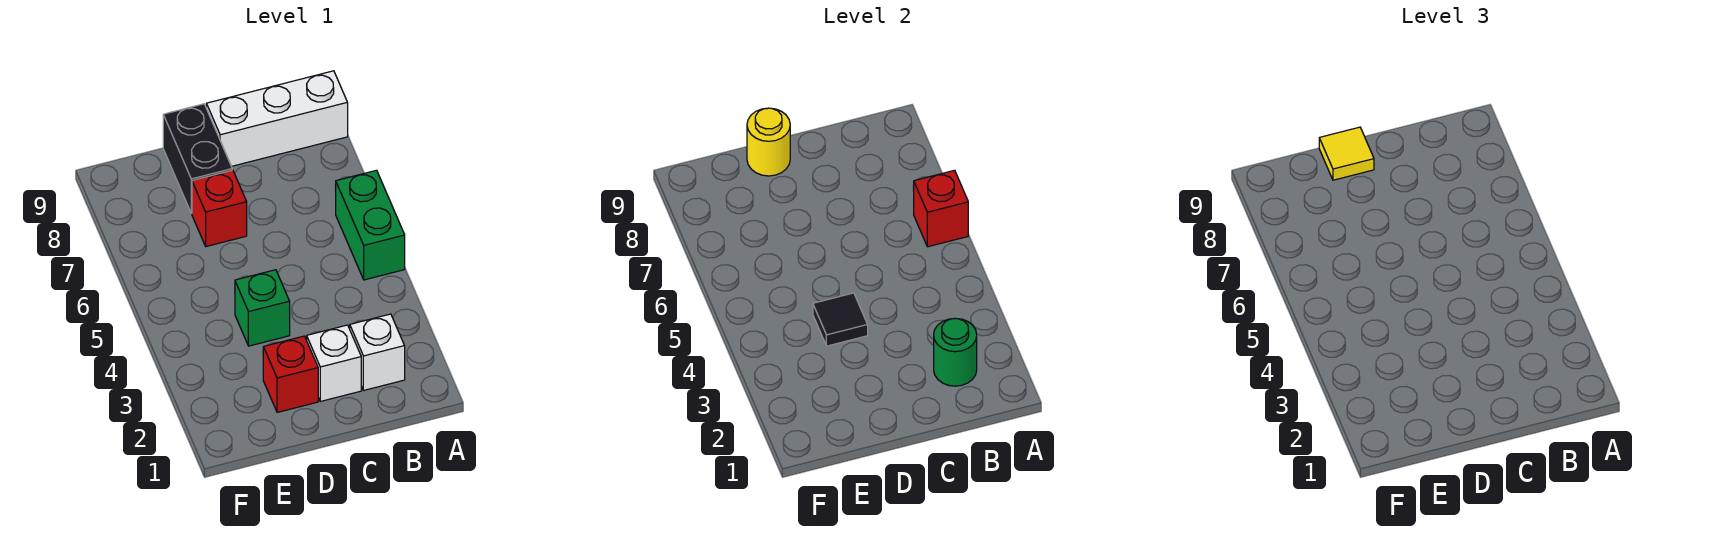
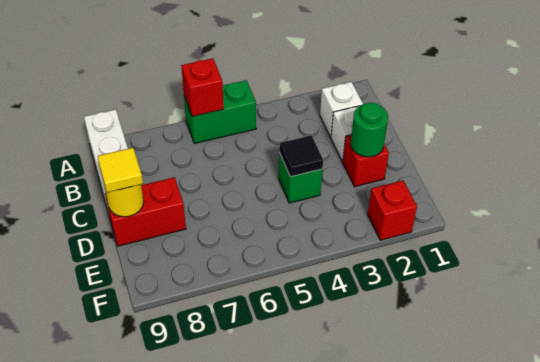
green round brick B2 level 2 -> green round brick D2 level 2
red brick D7 level 1 -> red brick F2 level 1
black brick D8:D9 level 1 -> red brick D8:D9 level 1

